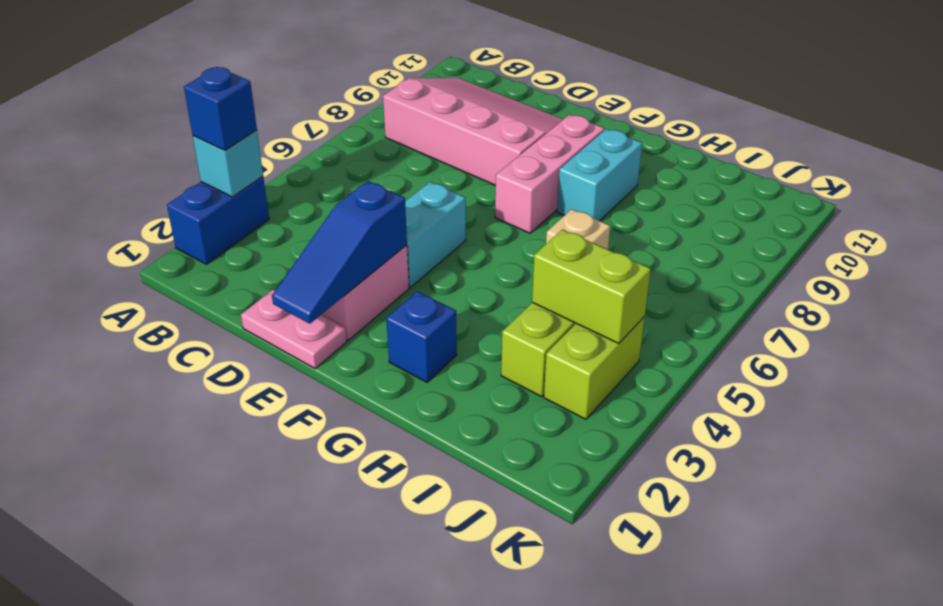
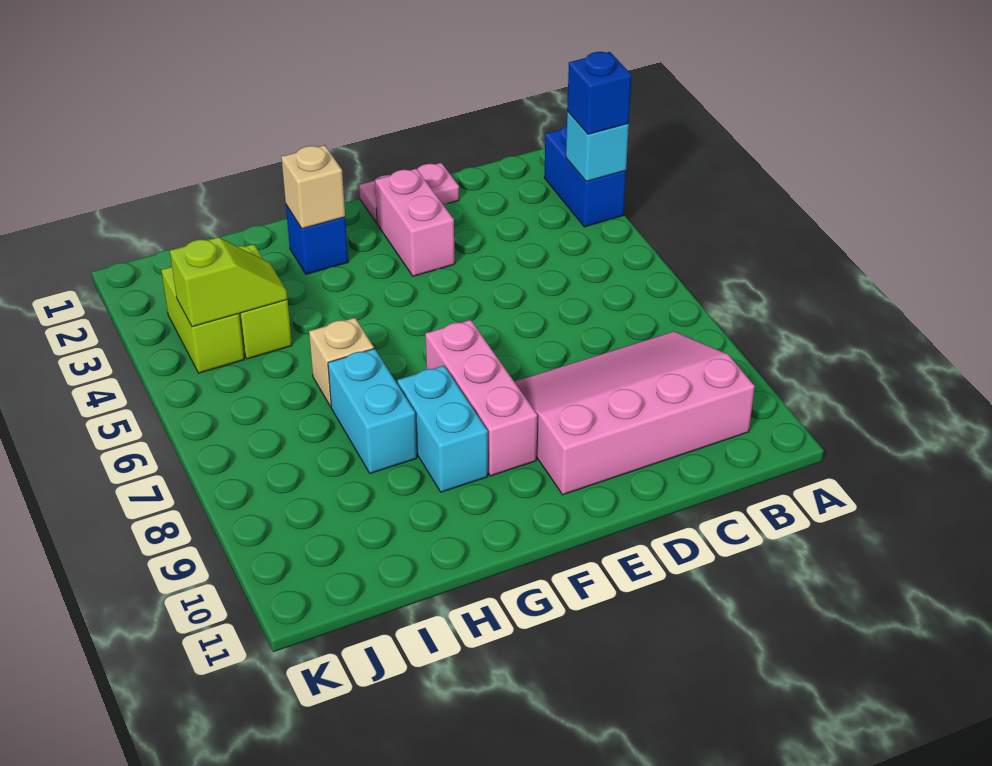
pink slope B8:E10 level 1 top 8 -> pink slope B8:E10 level 1 top 10
blue slope E1:E3 level 2 top 3 -> none
cyan brick E4:E5 level 1 -> cyan brick H7:H8 level 1
none -> tan brick G2 level 2
lime brick I4:J4 level 2 -> lime slope I4:J4 level 2 top J

